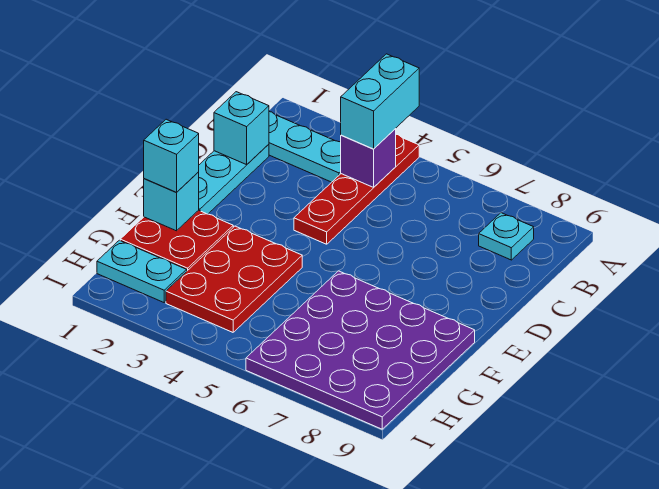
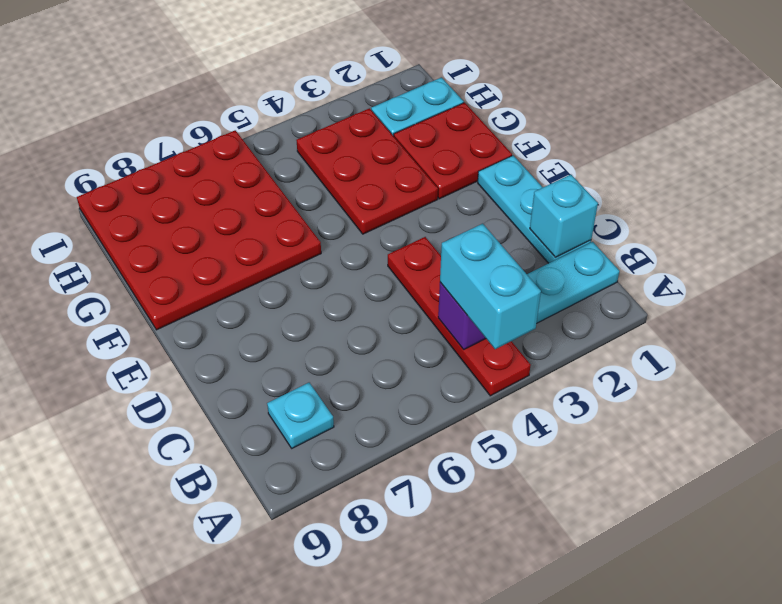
cyan brick F1 level 2 -> none
cyan brick F1 level 3 -> none
purple plate F6:I9 level 1 -> red plate F6:I9 level 1

